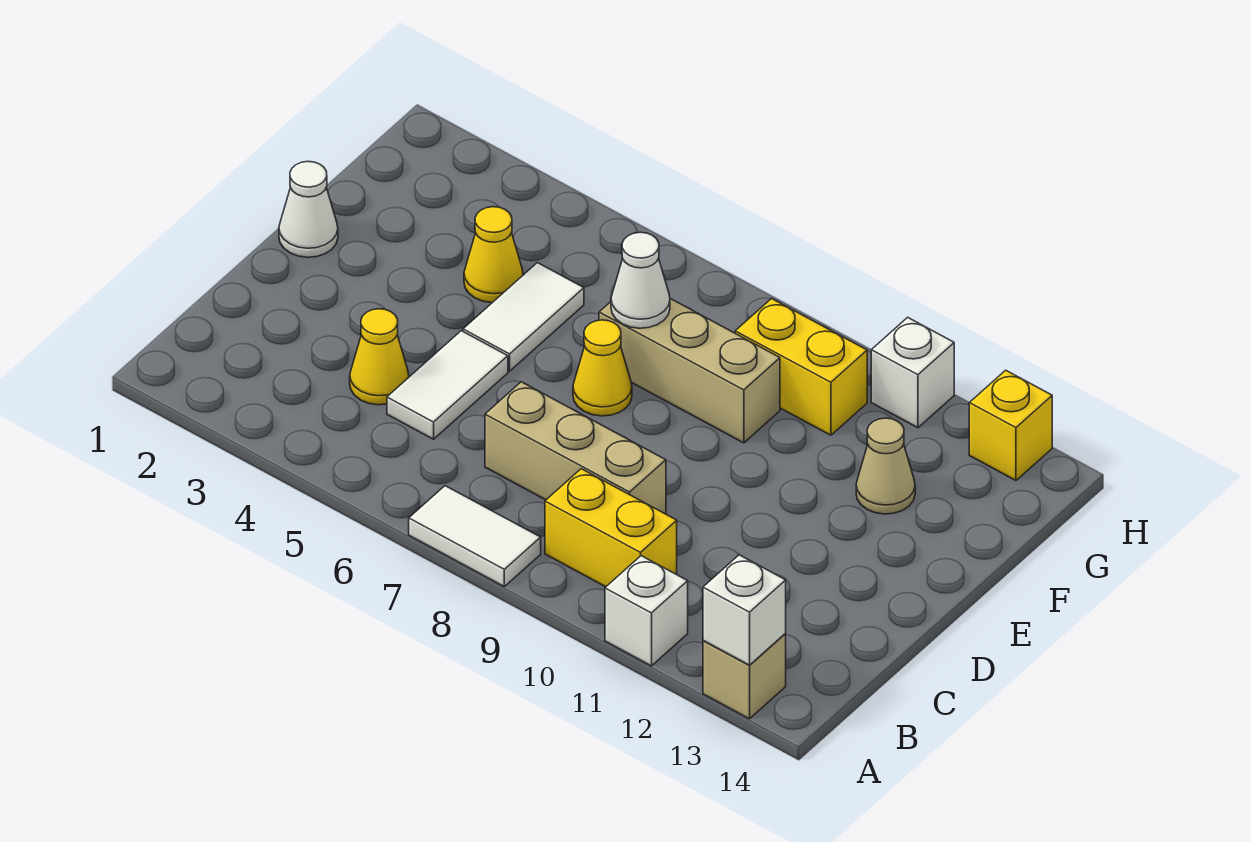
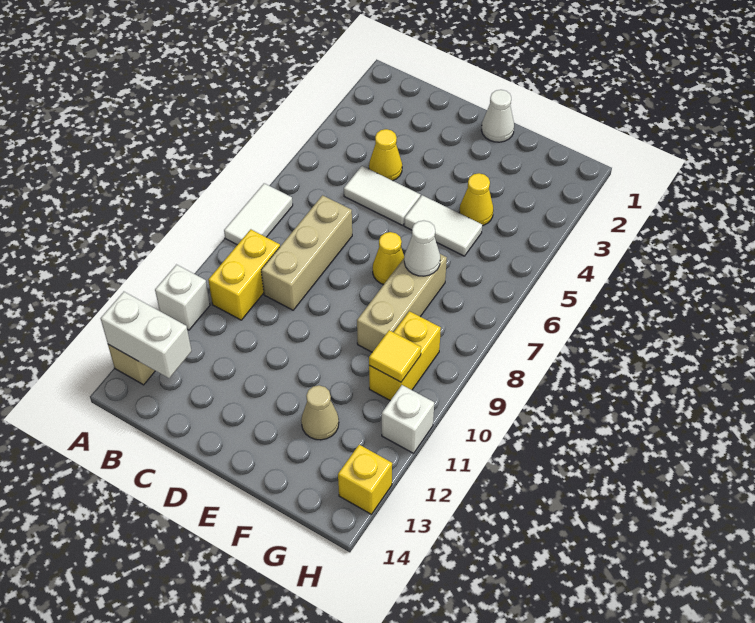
white brick A13 level 2 -> white brick A13:B13 level 2
none -> yellow tile G10 level 2

